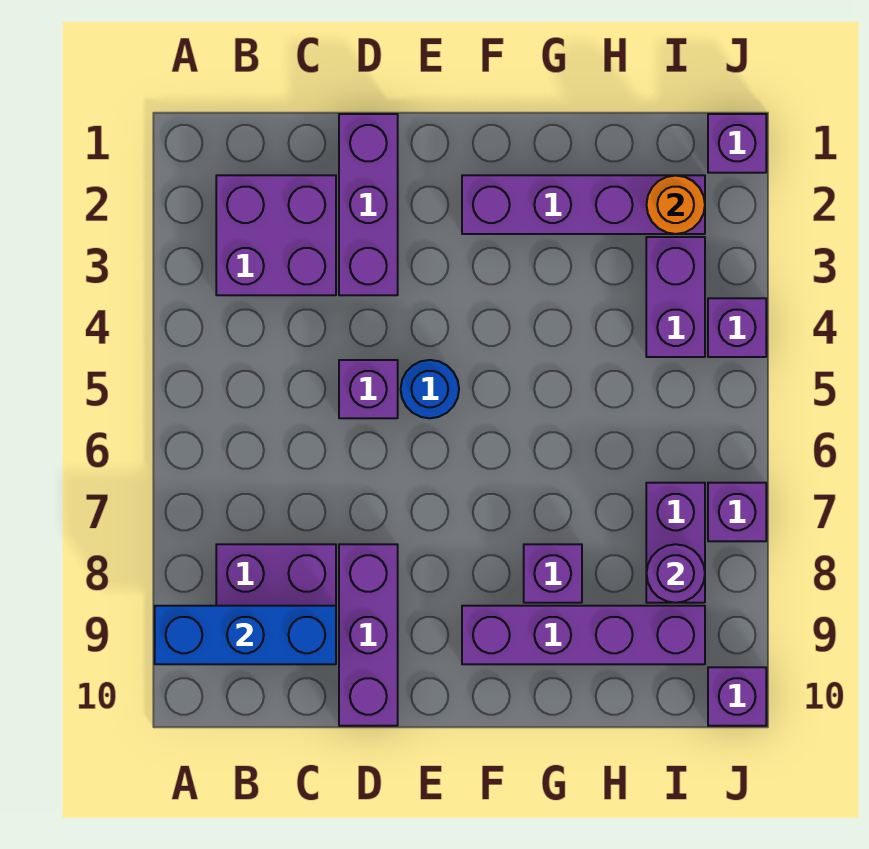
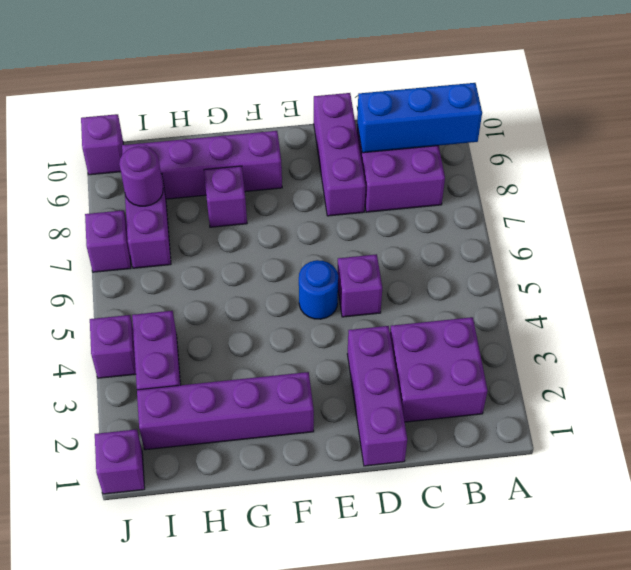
orange round brick I2 level 2 -> none

